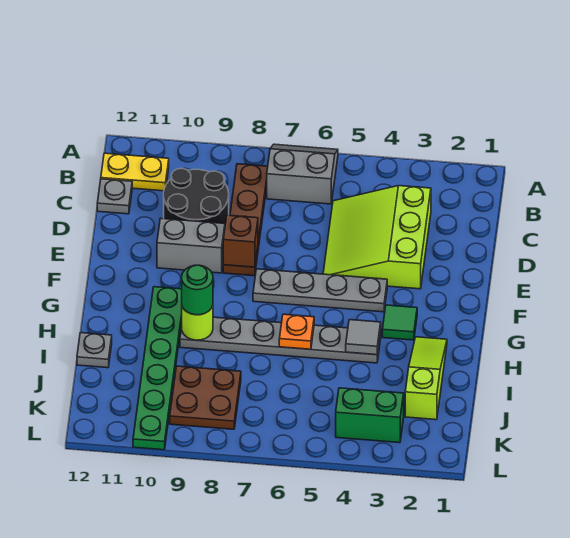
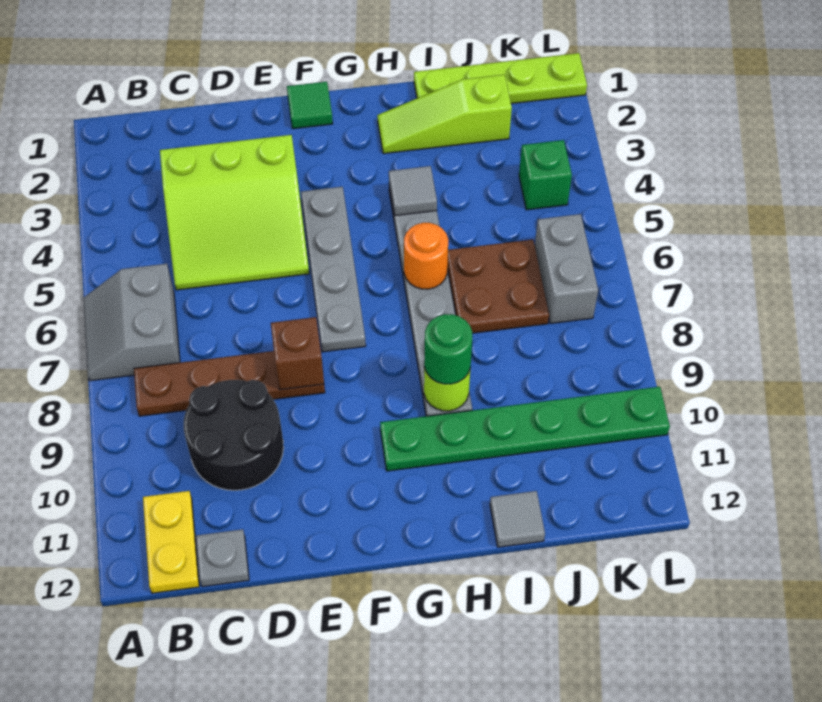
grey brick E9:E10 level 1 -> grey brick K6:K7 level 1
green tile G3 level 1 -> green tile F1 level 1
orange plate H6 level 2 -> orange round brick H6 level 2
none -> lime plate I1:L1 level 1
grey plate I12 level 1 -> grey tile I12 level 1
brown plate J8:K9 level 1 -> brown plate I6:J7 level 1
green brick K3:K4 level 1 -> green brick K4 level 1

